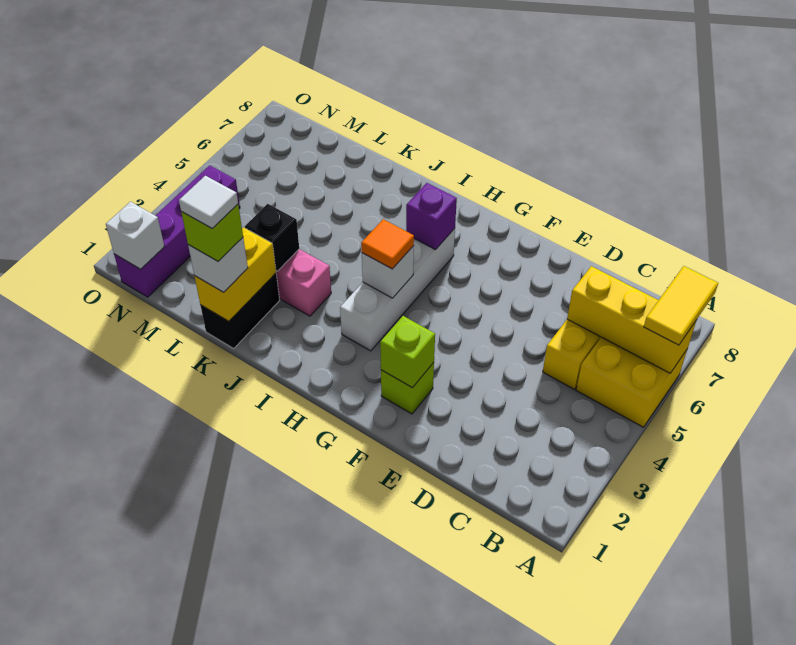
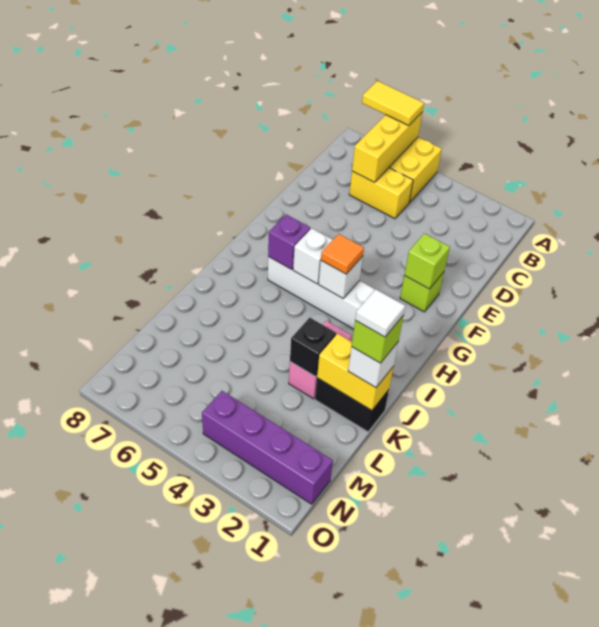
white brick N1 level 2 -> white brick H5 level 2

